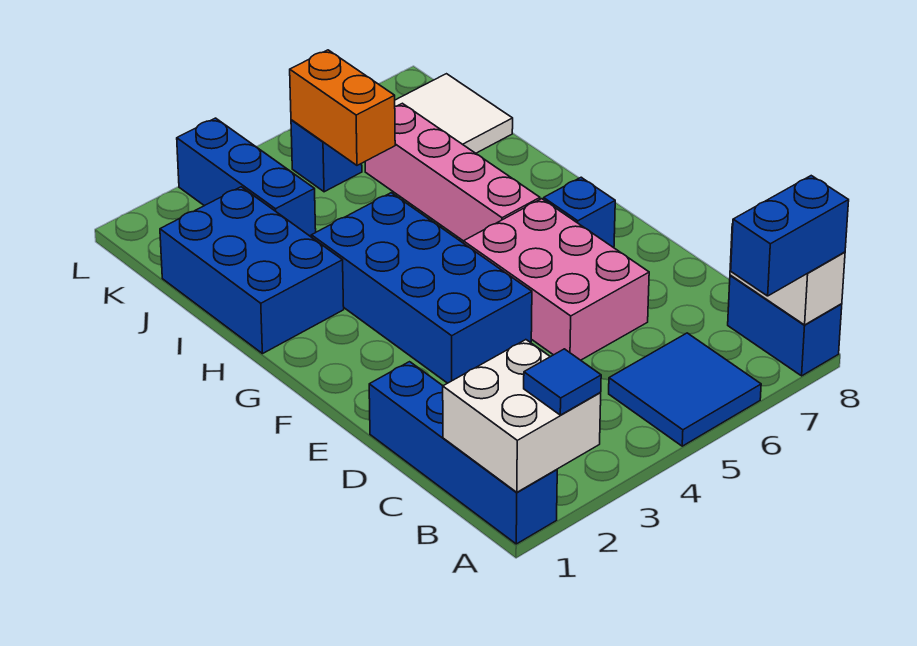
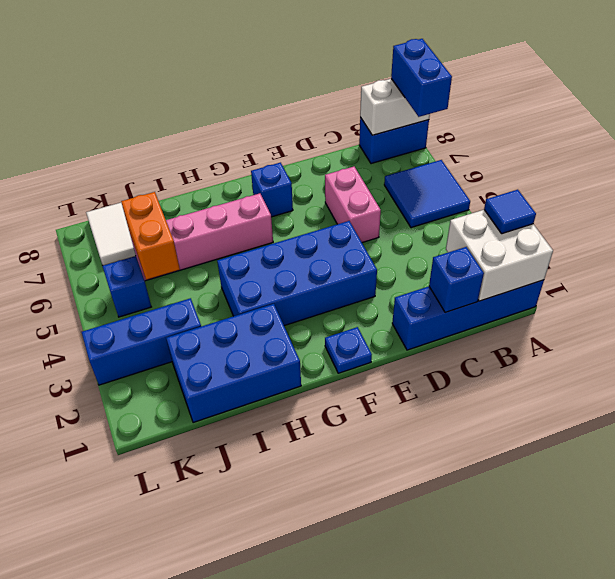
none -> blue brick C1 level 2
pink brick D5:F6 level 1 -> pink brick D5:D6 level 1
none -> blue plate F1 level 1
orange brick J5:K5 level 2 -> orange brick J5:J6 level 2

